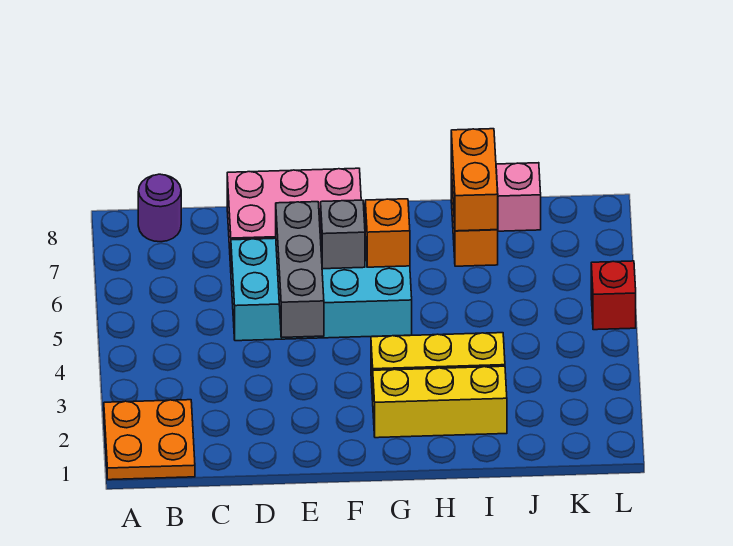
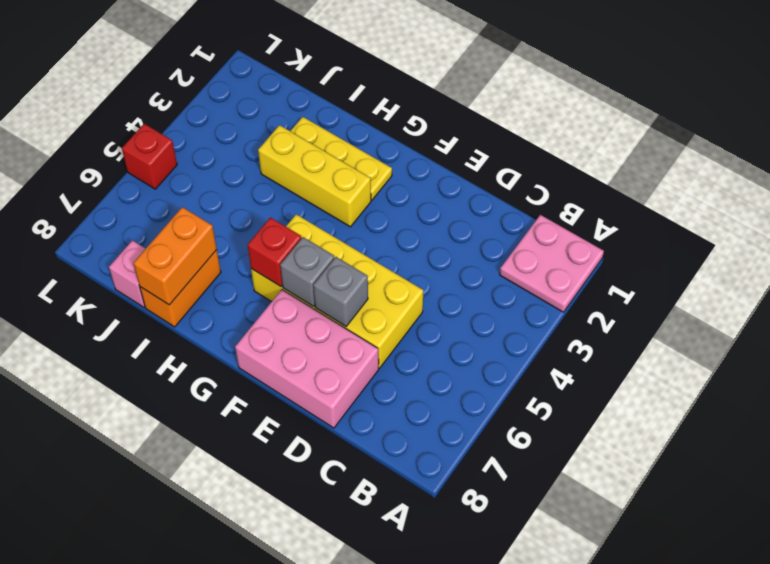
orange plate A1:B2 level 1 -> pink plate A1:B2 level 1
purple round brick B8 level 1 -> none
cyan brick D5:G6 level 1 -> yellow brick D5:G6 level 1
grey brick E4:E6 level 2 -> grey brick E6 level 2
yellow brick G2:I2 level 1 -> yellow plate G2:I2 level 1
orange brick G6 level 2 -> red brick G6 level 2

